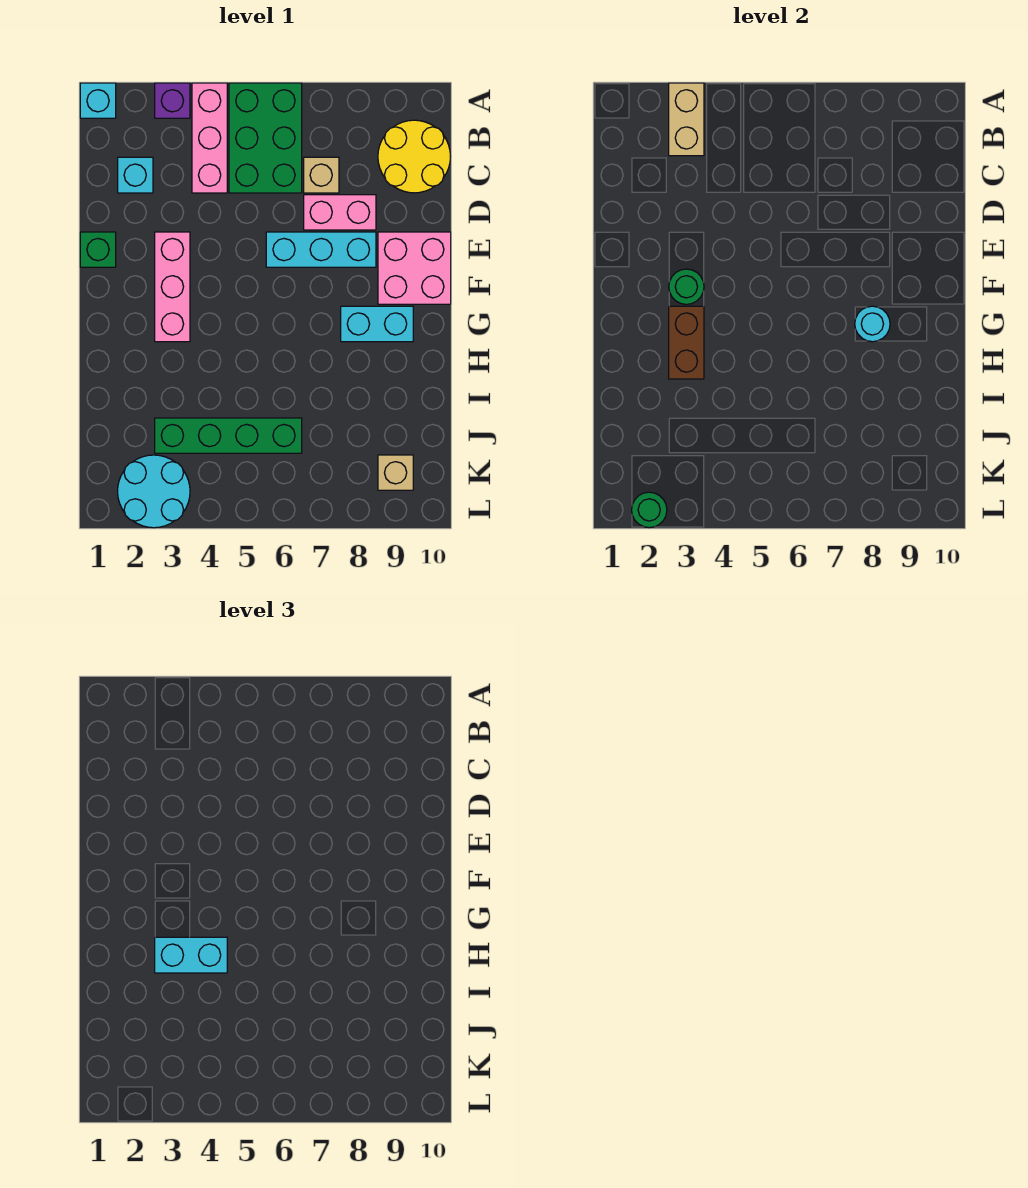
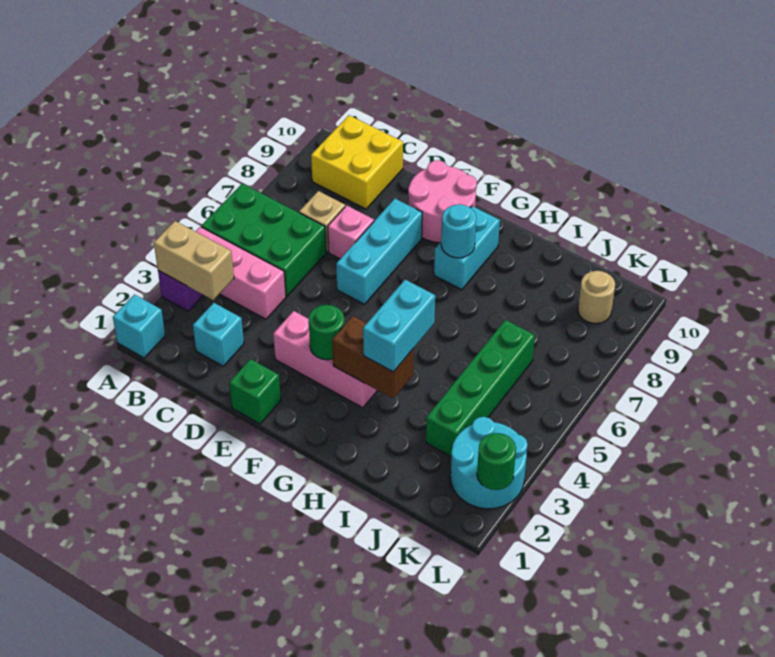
yellow round brick B9:C10 level 1 -> yellow brick B9:C10 level 1
pink brick D7:D8 level 1 -> pink brick D7 level 1
pink brick E9:F10 level 1 -> pink round brick E9:F10 level 1
tan brick K9 level 1 -> tan round brick K9 level 1

